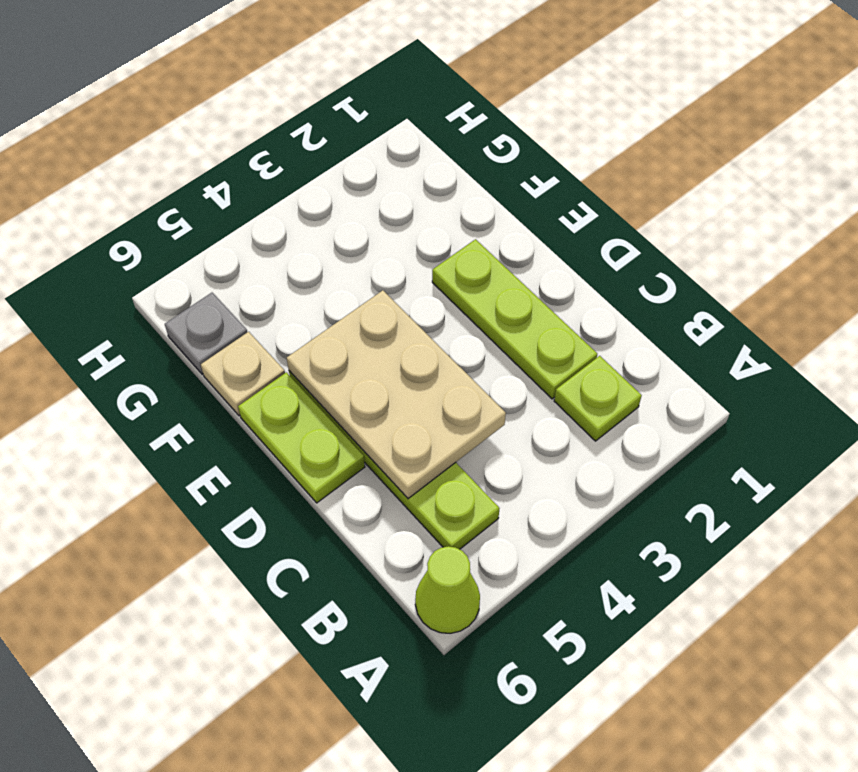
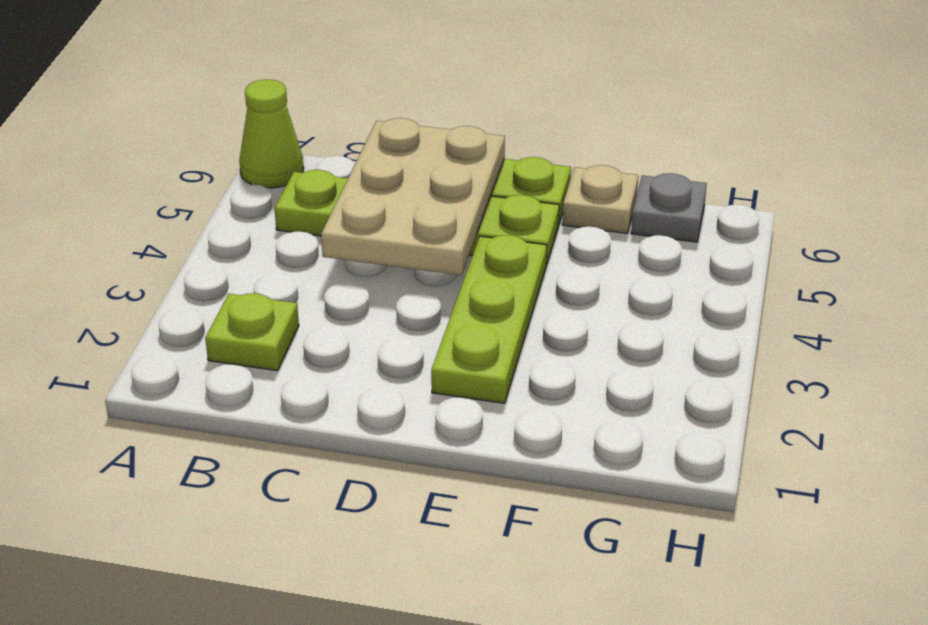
lime plate C2:E2 level 1 -> lime plate E2:E4 level 1
tan plate C4:E5 level 2 -> tan plate C4:D6 level 2

